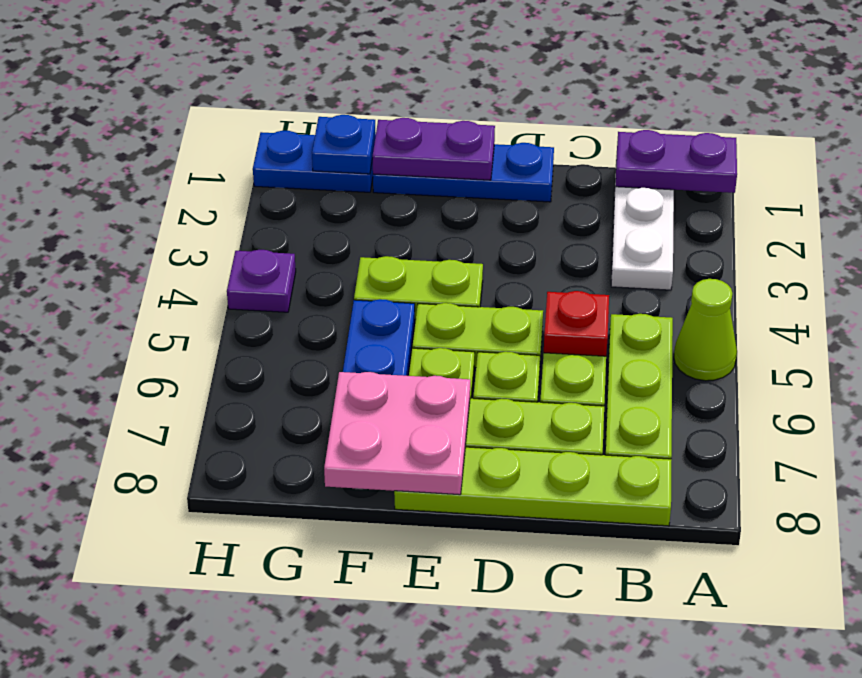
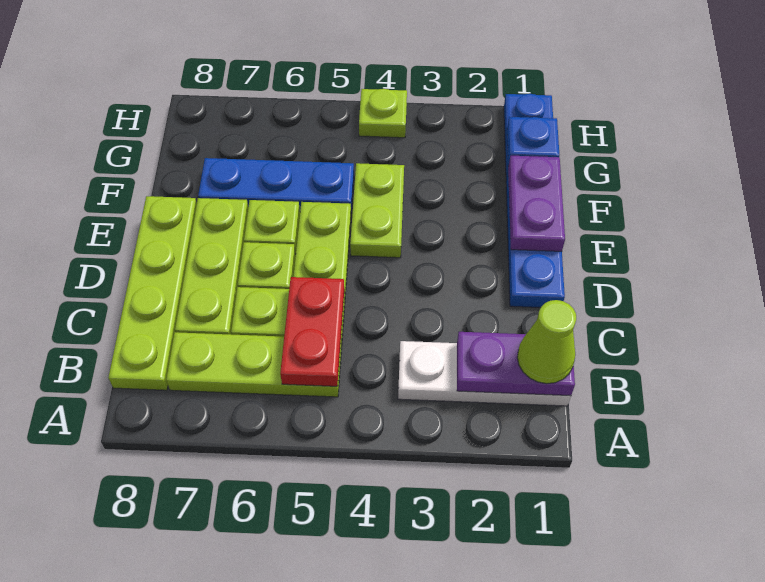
purple plate A1:B1 level 2 -> purple plate B1:B2 level 2
lime cone A5 level 1 -> lime cone B1 level 3
red plate C5 level 2 -> red plate B5:C5 level 2
pink plate E7:F8 level 2 -> none
purple plate H4 level 1 -> lime plate H4 level 1

